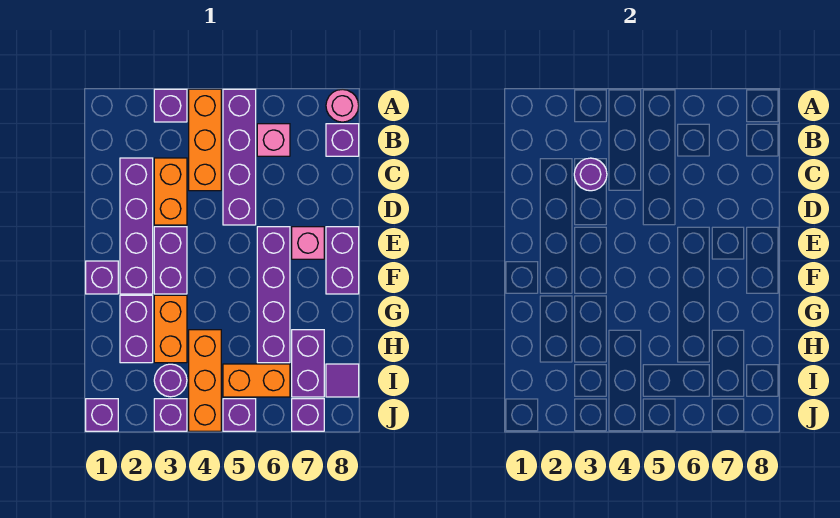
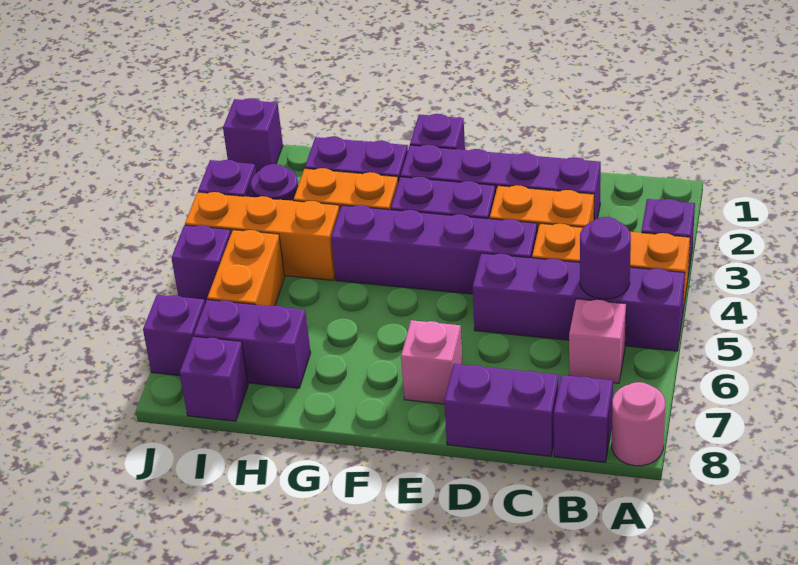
purple round brick C3 level 2 -> purple round brick B5 level 2
purple brick E6:H6 level 1 -> purple brick D4:G4 level 1
purple brick E8:F8 level 1 -> purple brick C8:D8 level 1
purple tile I8 level 1 -> purple brick I8 level 1

